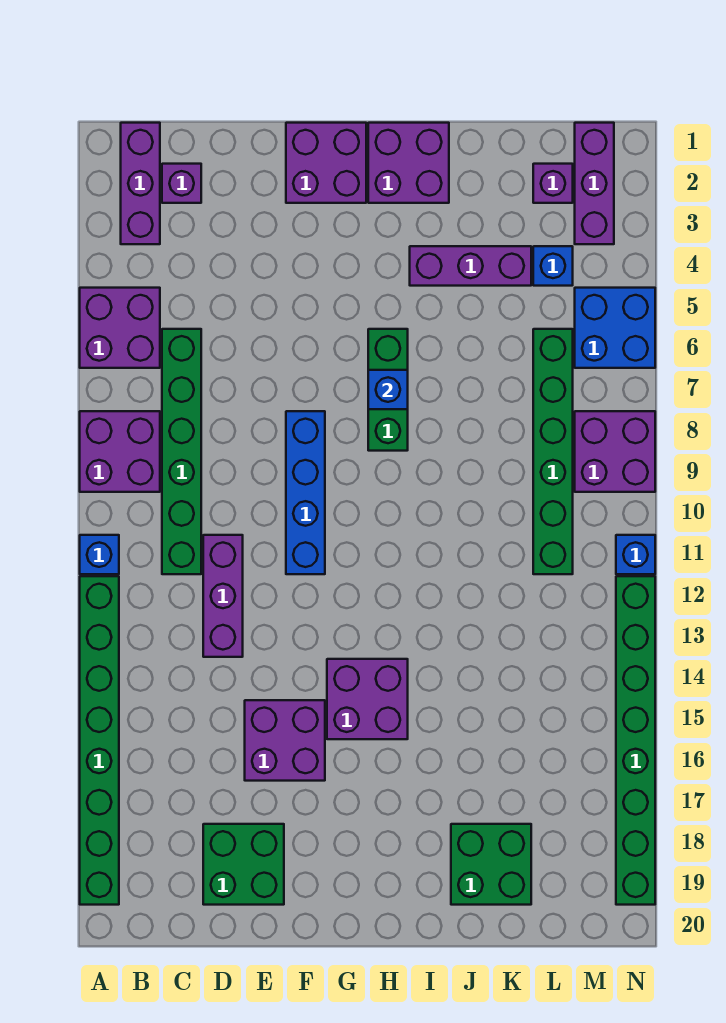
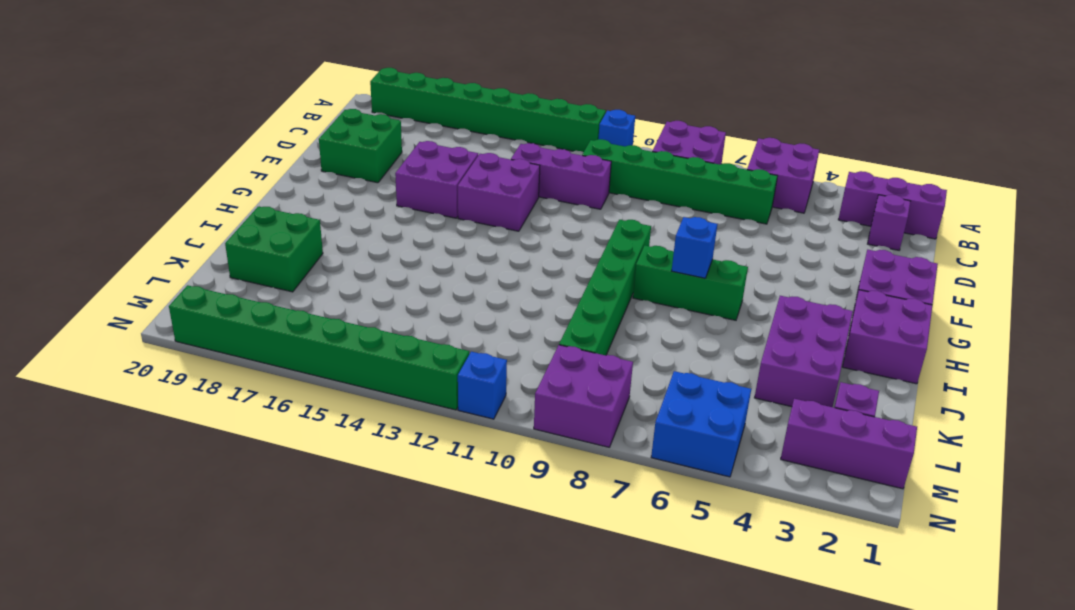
blue brick F8:F11 level 1 -> none
purple brick G14:H15 level 1 -> purple brick E13:F14 level 1
purple brick I4:K4 level 1 -> purple brick I3:K4 level 1
blue brick L4 level 1 -> none
green brick L6:L11 level 1 -> green brick G9:L9 level 1

